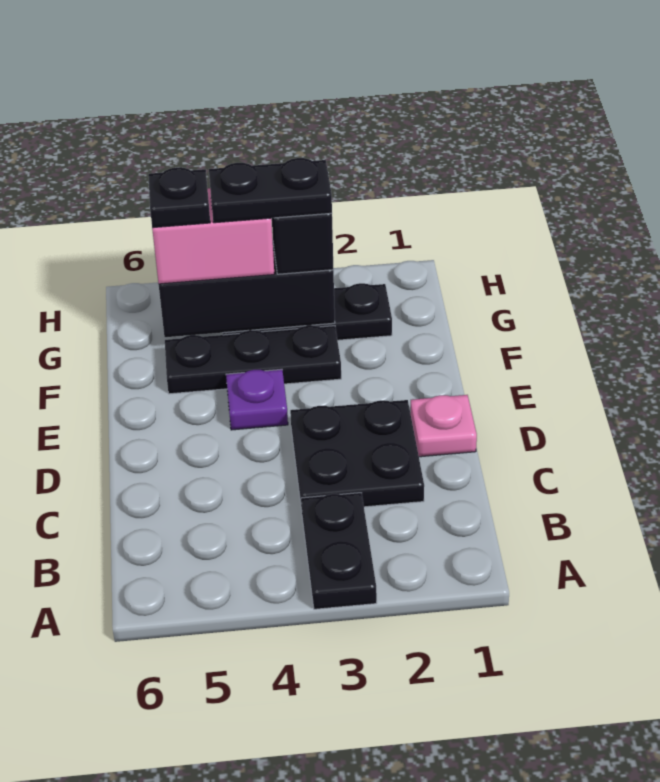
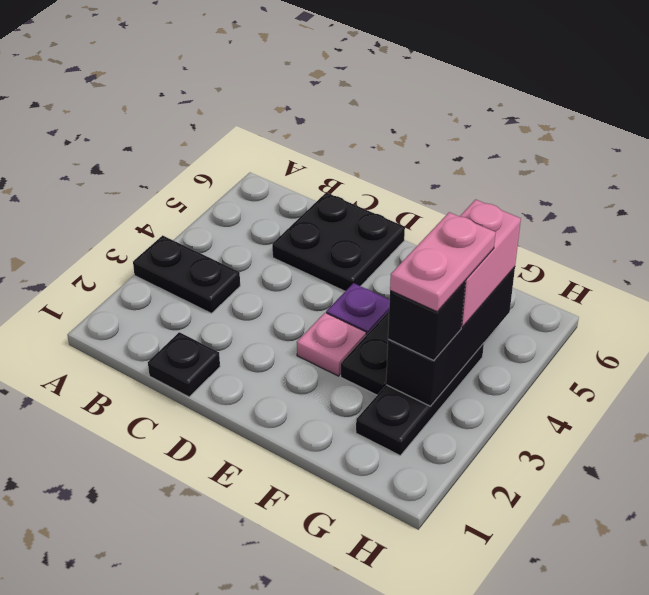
black plate C2:D3 level 1 -> black plate C5:D6 level 1
pink plate D1 level 1 -> pink plate E3 level 1
black plate G3:G4 level 4 -> pink plate G3:G4 level 4
black plate G5 level 4 -> black plate C1 level 1

